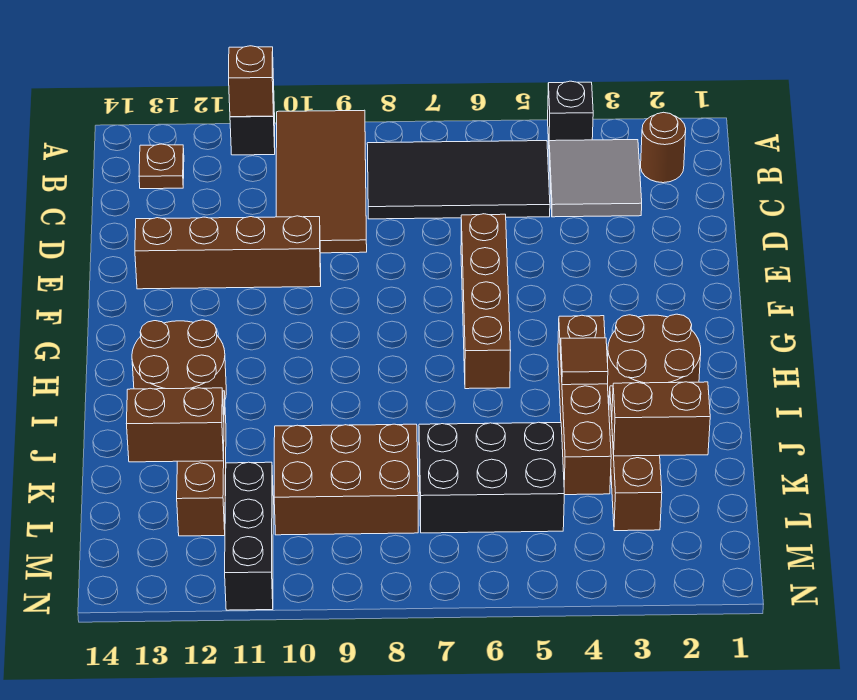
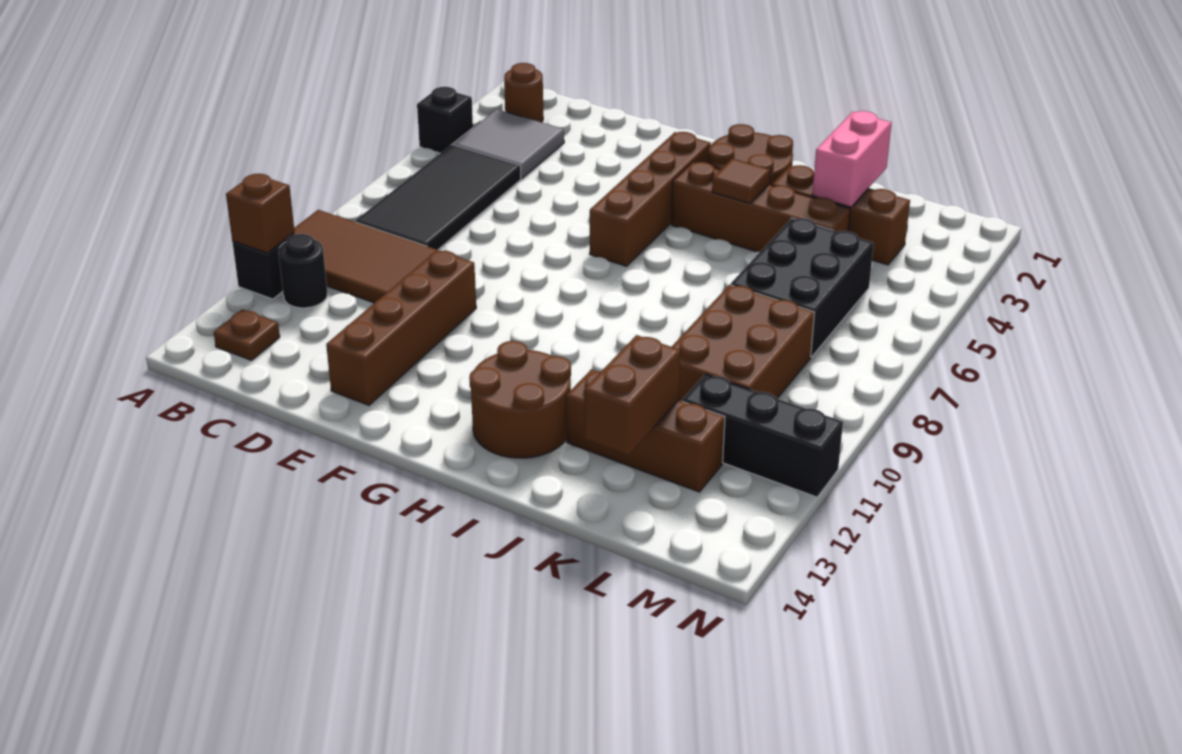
none -> black round brick B11 level 1
brown brick E6:H6 level 1 -> brown brick G3:G6 level 1
brown brick K2:K3 level 2 -> pink brick K2:K3 level 2

